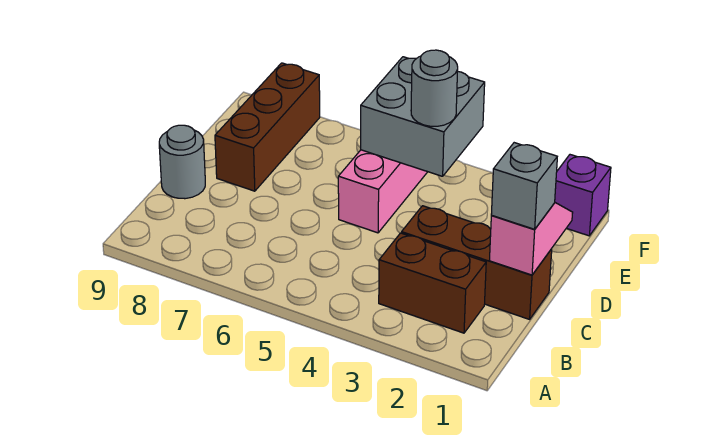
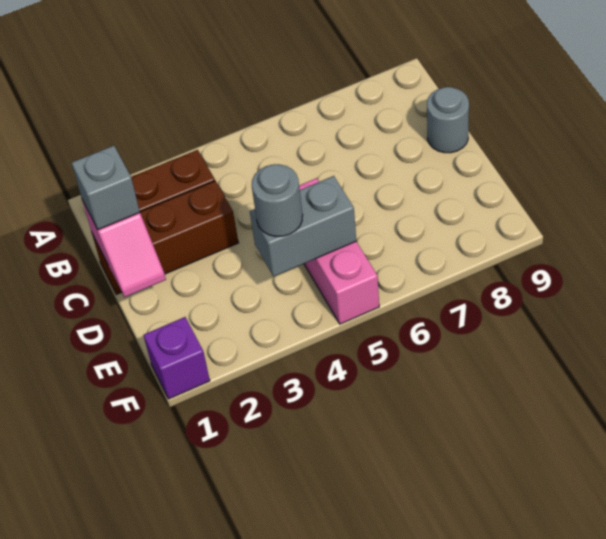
brown brick D8:F8 level 1 -> none
grey brick E4:F5 level 2 -> grey brick E4:E5 level 2

